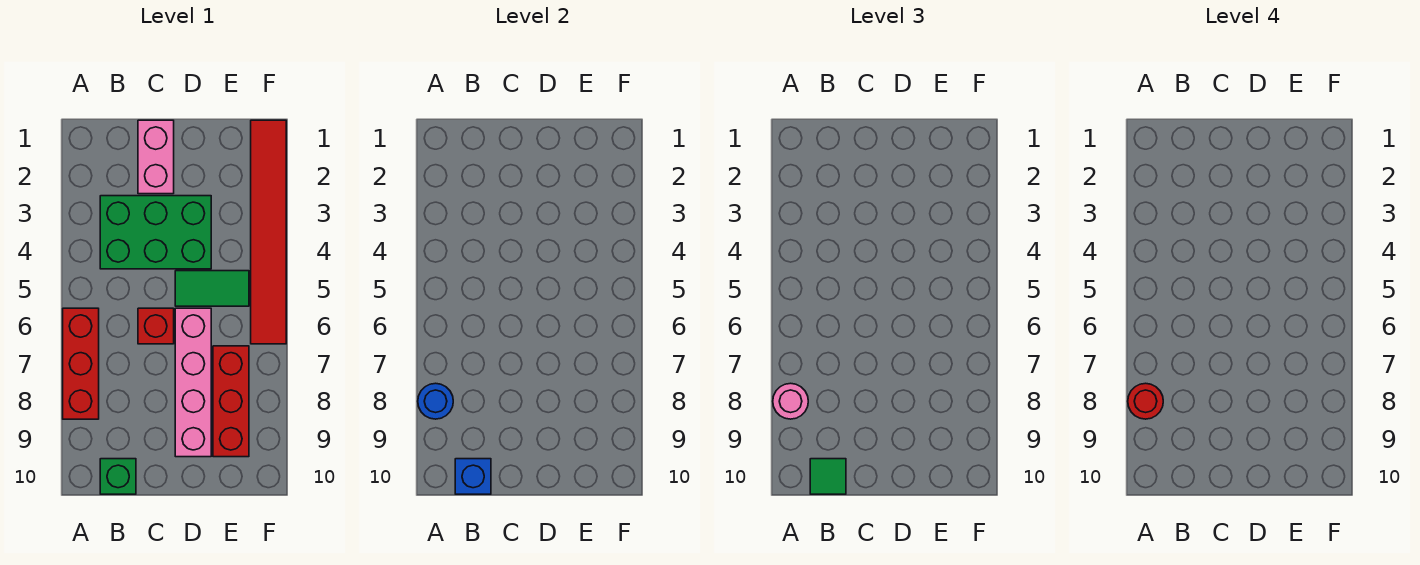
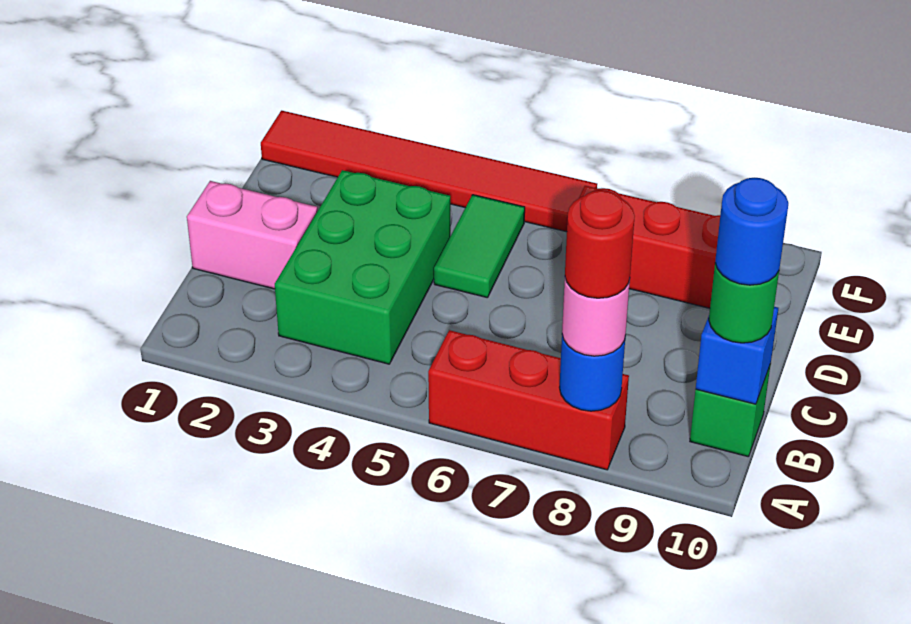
green tile B10 level 3 -> green round brick B10 level 3
none -> blue round brick B10 level 4
red brick C6 level 1 -> none
pink brick D6:D9 level 1 -> none

